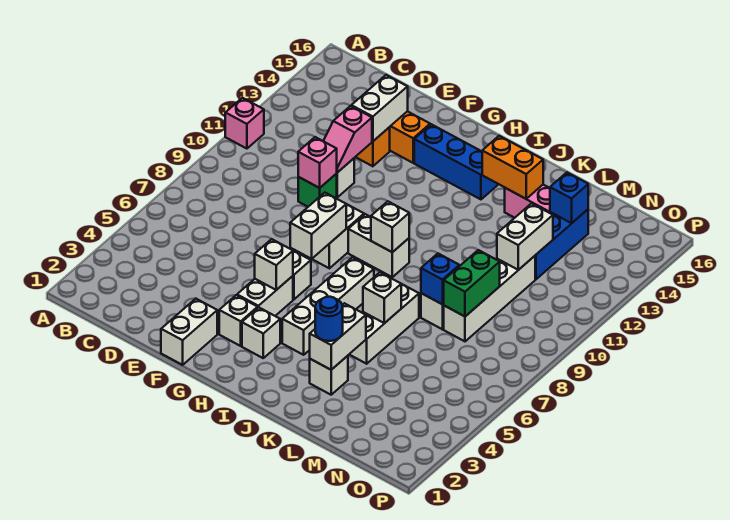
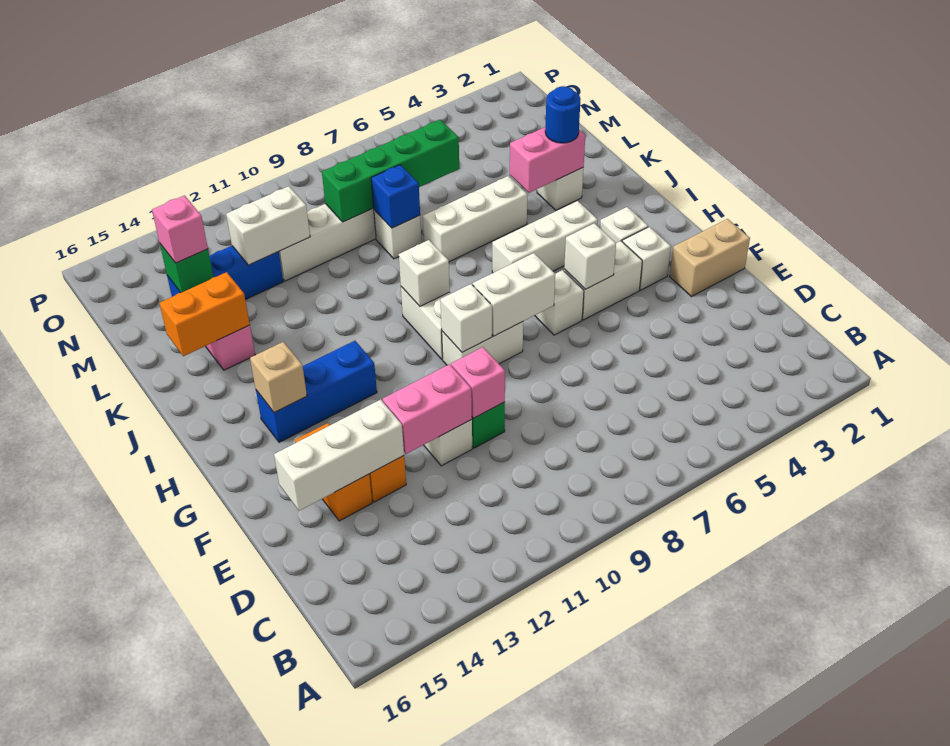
pink brick A11 level 1 -> pink brick M14 level 3
pink slope E11:E12 level 2 top 12 -> pink brick E11:E12 level 2
white brick E13:E14 level 2 -> white brick E13:E15 level 2
white brick F1:F2 level 1 -> tan brick F1:F2 level 1
blue brick G14:I14 level 1 -> blue brick H12:H14 level 1
none -> tan brick H14 level 2
white brick I4:I7 level 1 -> white brick I4:I6 level 1
orange brick J14:K14 level 2 -> orange brick K14:K15 level 2
white brick K3:K4 level 2 -> pink brick K3:K4 level 2
white brick K6 level 2 -> white brick G9 level 2
green brick M8:M9 level 2 -> green brick M6:M9 level 2
blue brick M14 level 2 -> green brick M14 level 2

